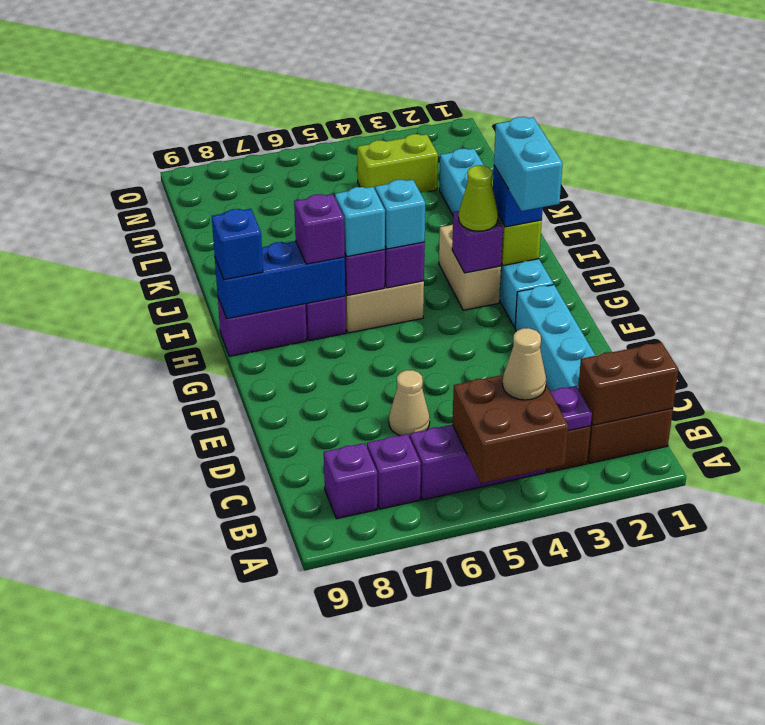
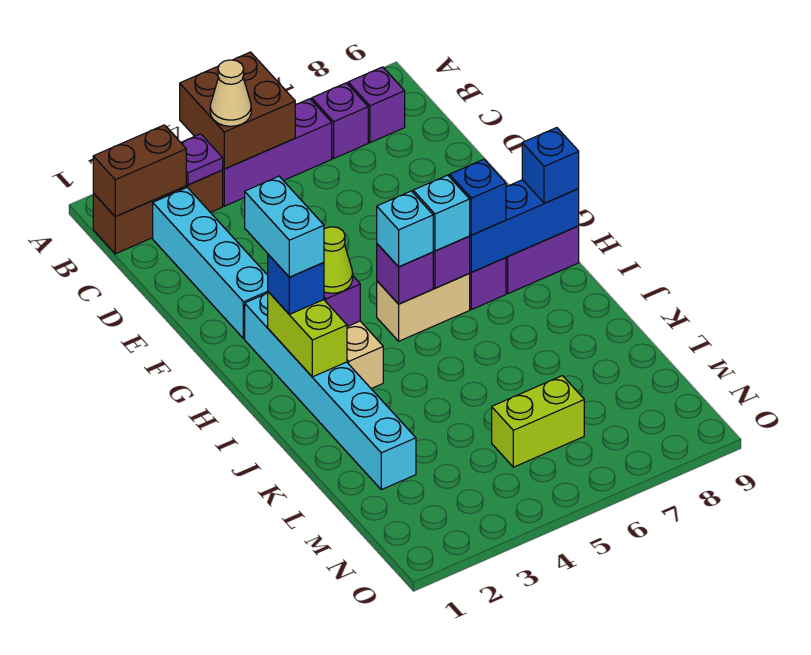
tan cone D6 level 1 -> none
purple brick H7 level 3 -> blue brick H7 level 3
lime brick M3:M4 level 1 -> lime brick M5:M6 level 1

